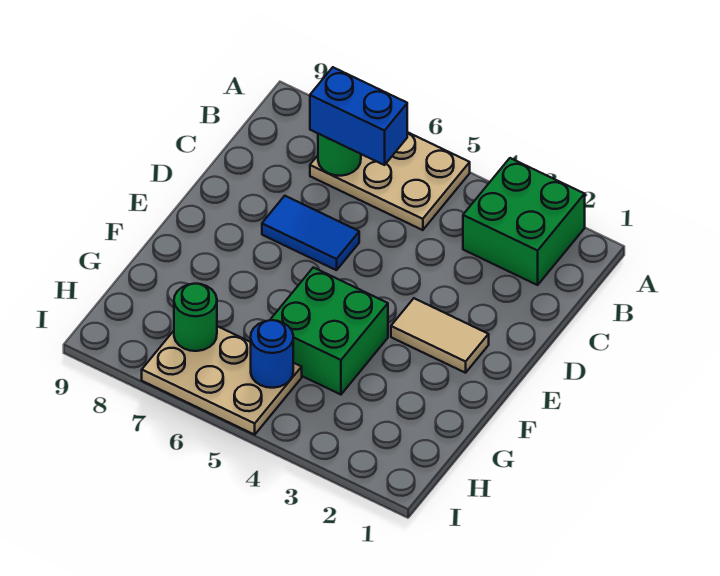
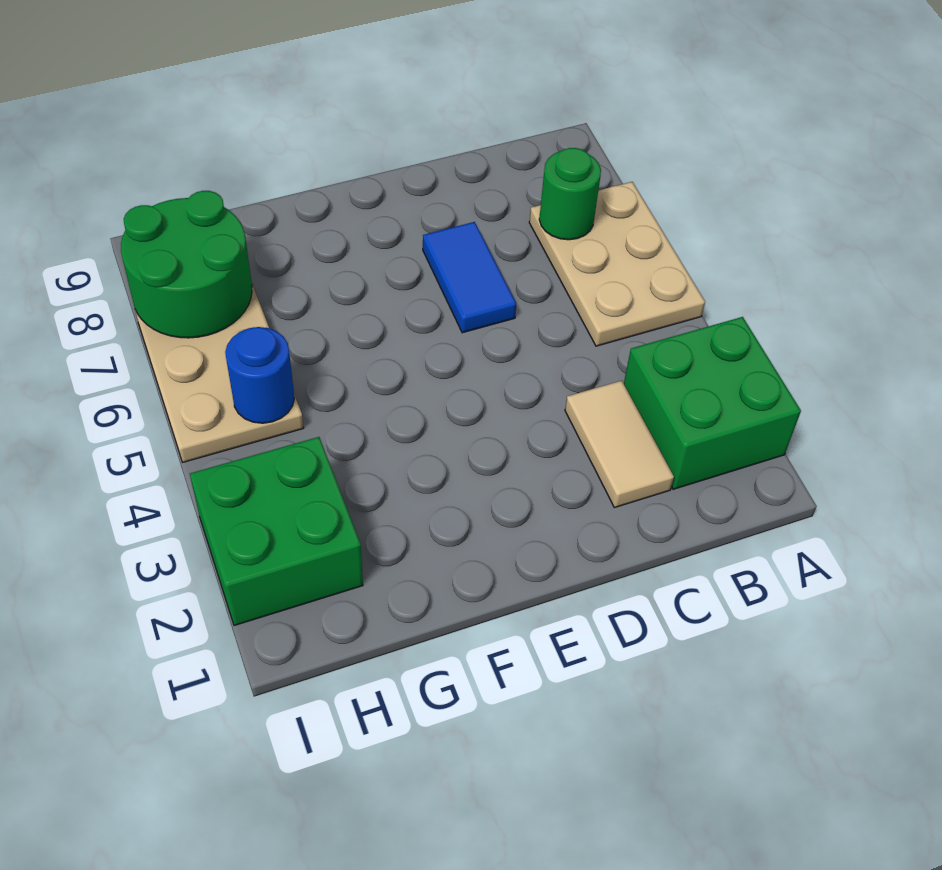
blue brick B6:B7 level 3 -> none
tan tile E2:E3 level 1 -> tan tile C2:C3 level 1
green brick F4:G5 level 1 -> green brick H2:I3 level 1
green round brick H7 level 2 -> green round brick H7:I8 level 2

